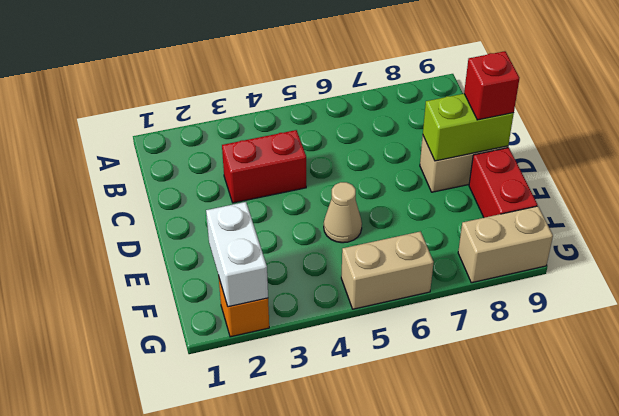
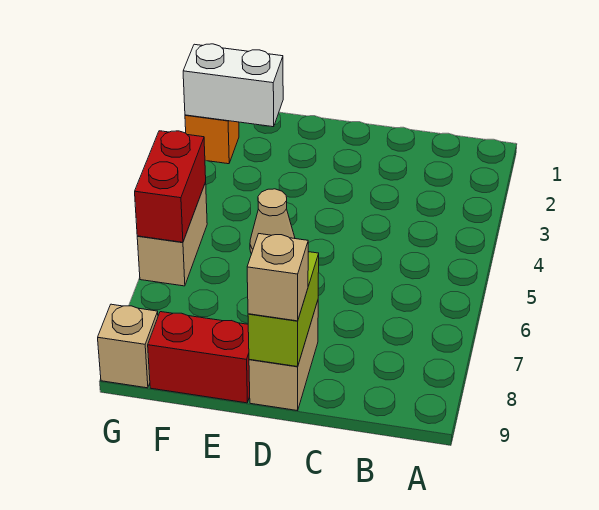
red brick C3:C4 level 1 -> red brick G5:G6 level 2
red brick D9 level 3 -> tan brick D9 level 3
tan brick G8:G9 level 1 -> tan brick G9 level 1

